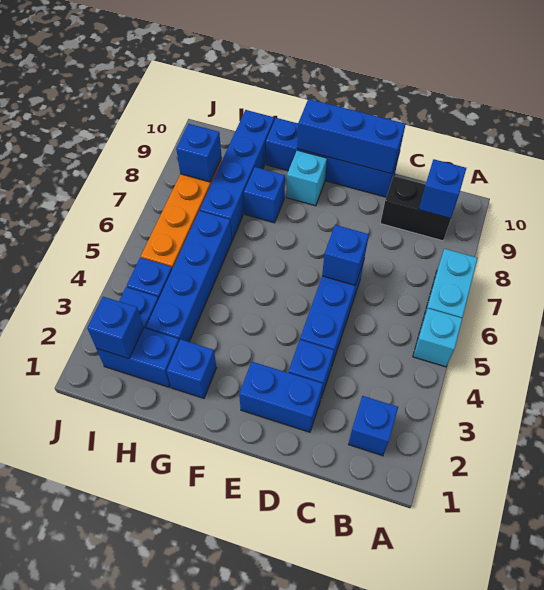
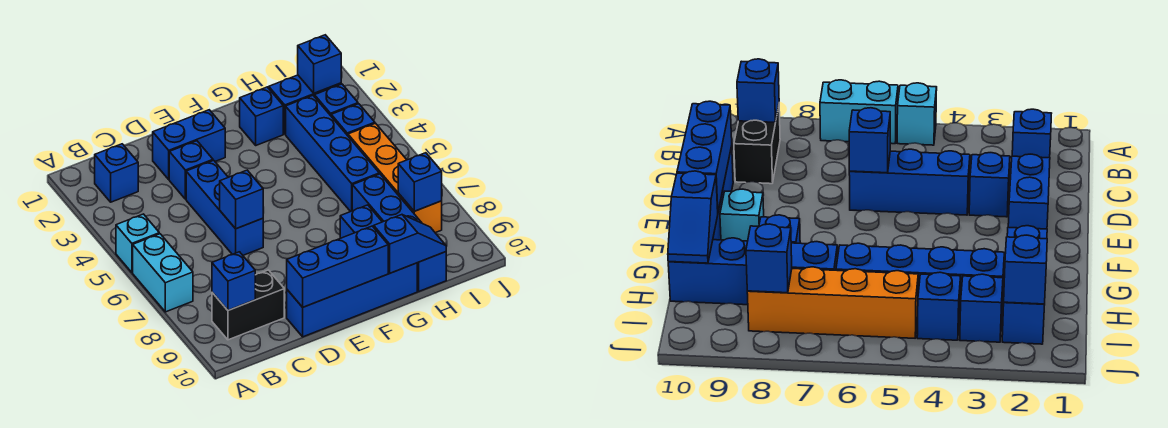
none -> blue slope G10:H10 level 2 top G

